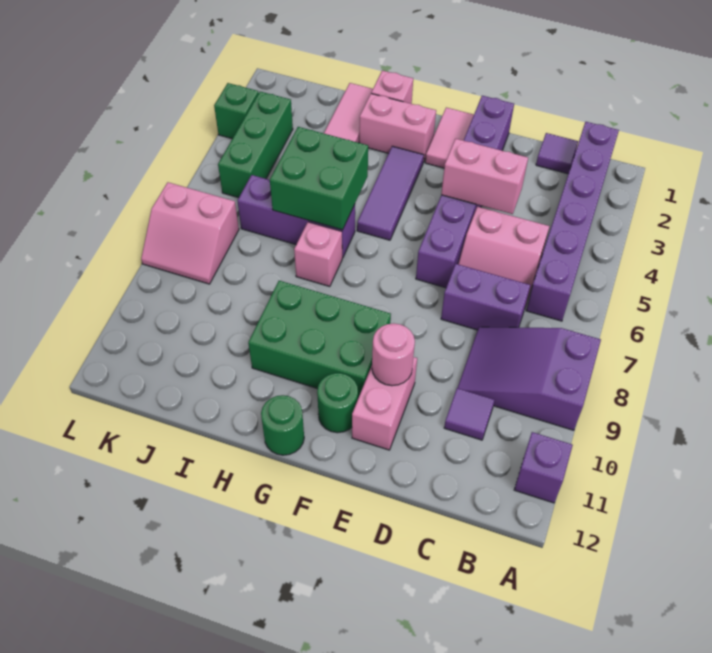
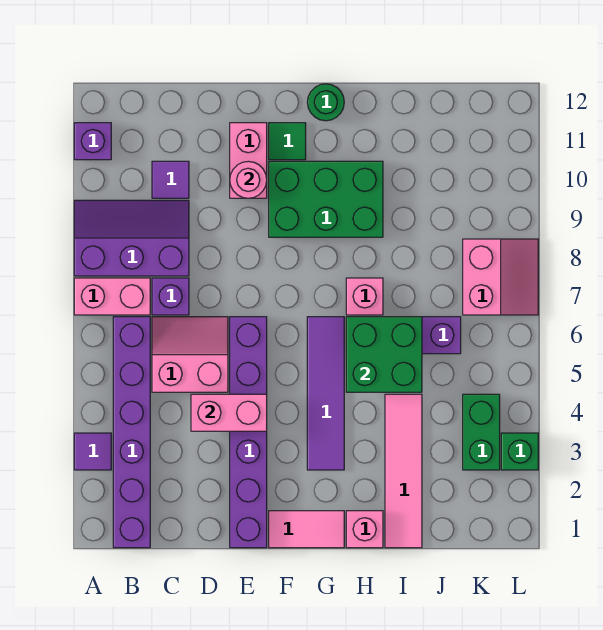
purple slope A8:C9 level 1 top A -> purple slope A8:C9 level 1 top 8
purple tile C1 level 1 -> purple tile A3 level 1
purple brick C7:D7 level 1 -> purple brick C7 level 1
pink tile F1:F2 level 1 -> pink tile F1:G1 level 1
green round brick F11 level 1 -> green tile F11 level 1
pink brick G2:H2 level 1 -> pink brick A7:B7 level 1
purple tile G3:G5 level 1 -> purple tile G3:G6 level 1
green brick K3:K5 level 1 -> green brick K3:K4 level 1
pink slope K7:L8 level 1 top 7 -> pink slope K7:L8 level 1 top K

